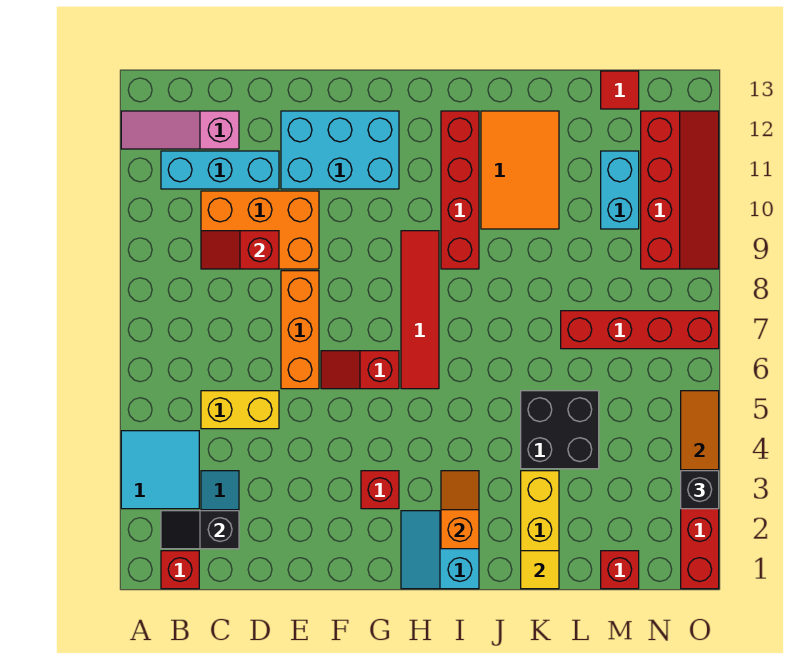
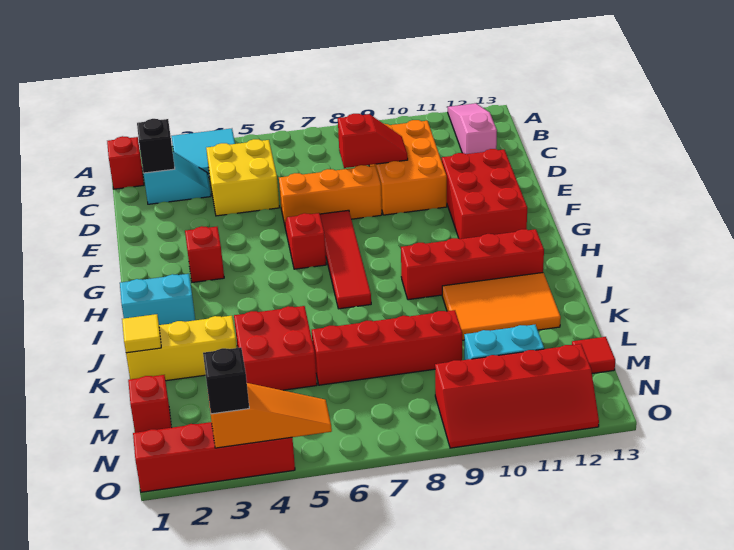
cyan brick B11:D11 level 1 -> none
yellow brick C5:D5 level 1 -> yellow brick C4:D5 level 1
red slope C9:D9 level 2 top D -> red slope D8:D9 level 2 top 8
cyan brick E11:G12 level 1 -> red brick E11:G12 level 1
red tile H6:H9 level 1 -> red tile F7:I7 level 1
orange slope I2:I3 level 2 top 2 -> none
black brick K4:L5 level 1 -> red brick K4:L5 level 1
red brick L7:O7 level 1 -> red brick L6:L9 level 1

